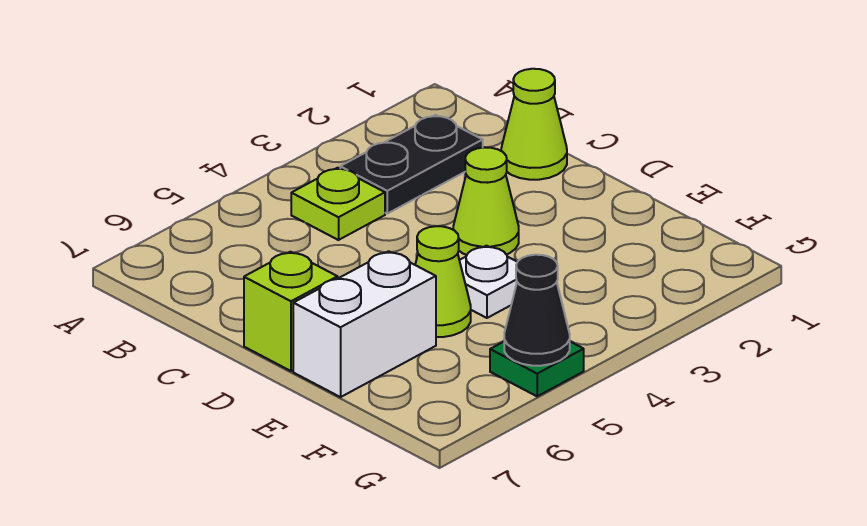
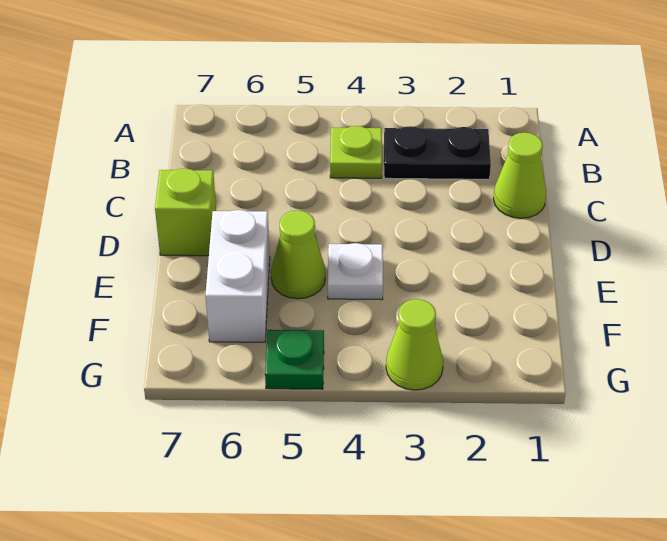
lime cone D3 level 1 -> lime cone G3 level 1
white brick E6:E7 level 1 -> white brick E6:F6 level 1
black cone G5 level 2 -> none

